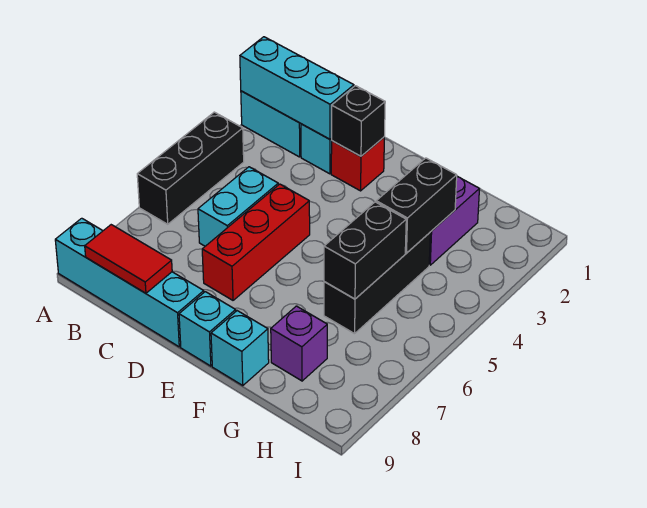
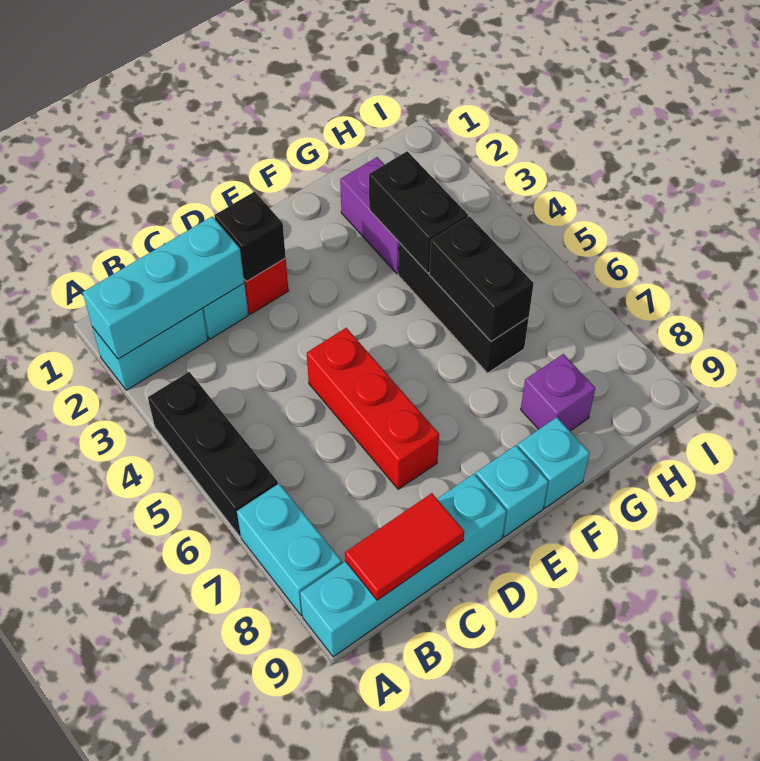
cyan brick C5:C6 level 1 -> cyan brick A7:A8 level 1

